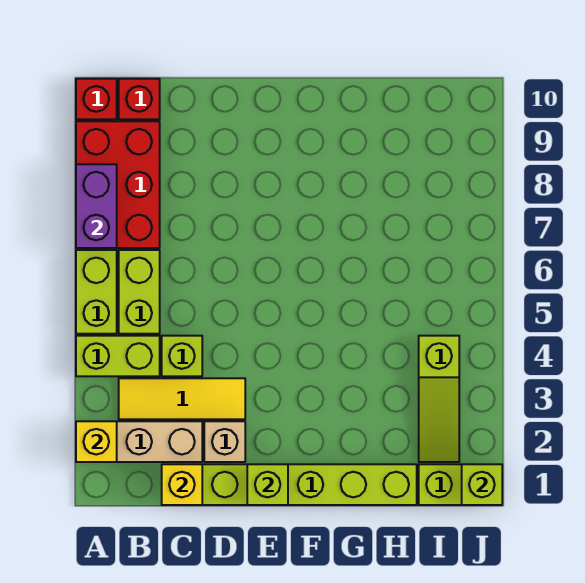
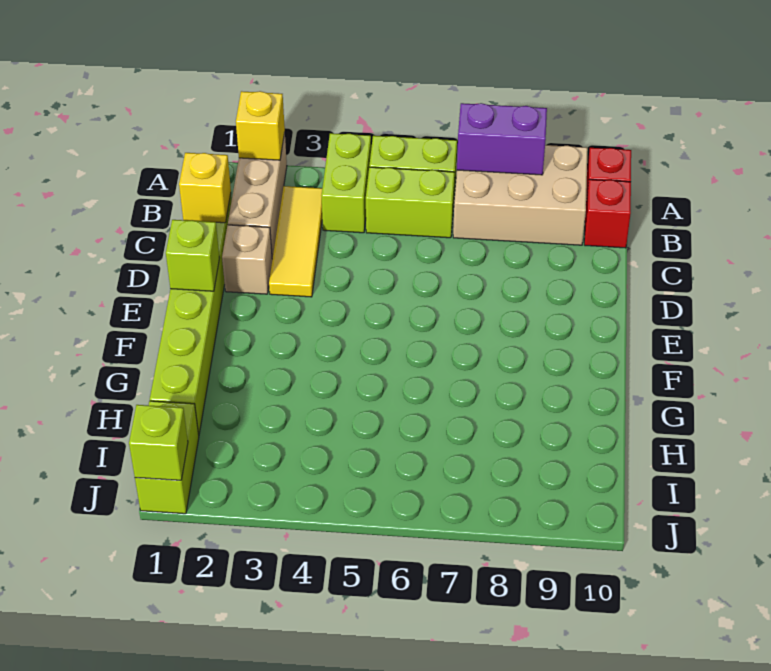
red brick A7:B9 level 1 -> tan brick A7:B9 level 1
lime brick C4 level 1 -> none
lime slope I2:I4 level 1 top 4 -> none

